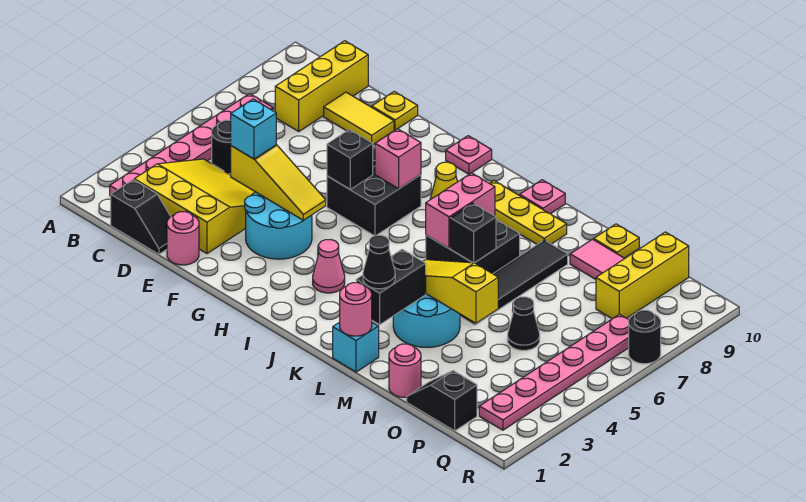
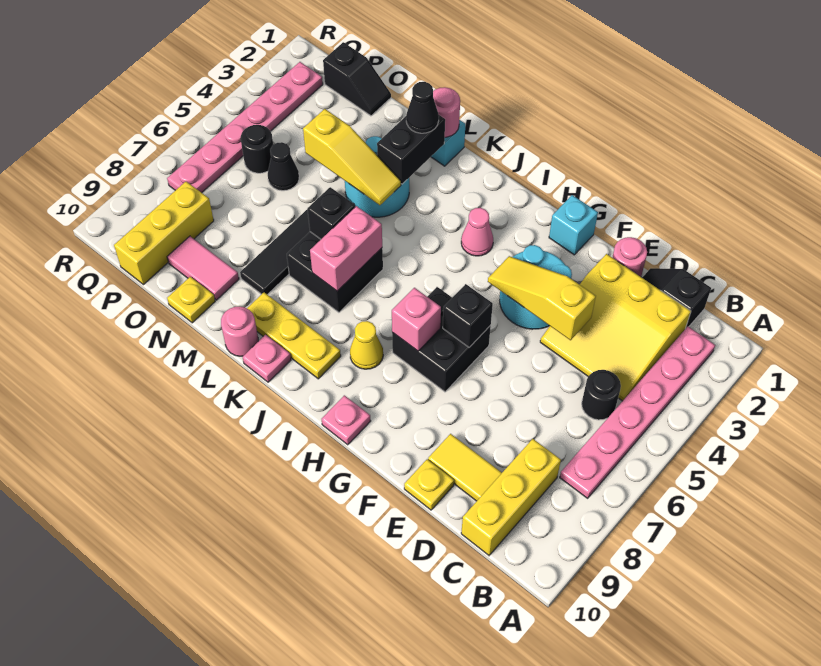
cyan brick E4 level 3 -> cyan brick G1 level 1
pink round brick N1 level 1 -> pink round brick L10 level 1
black round brick R7 level 1 -> black round brick P5 level 1

